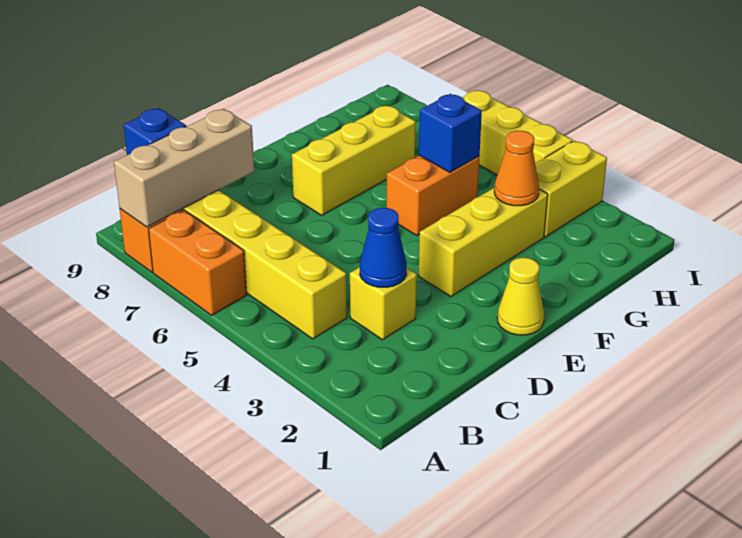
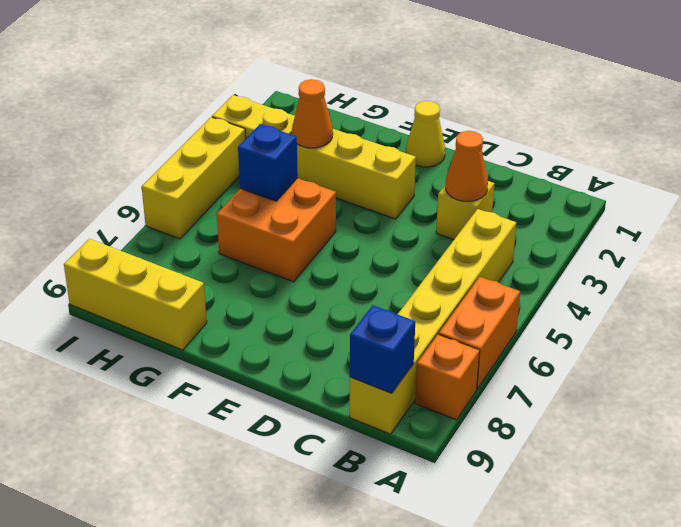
tan brick A8:C8 level 2 -> none
blue cone C3 level 2 -> orange cone C3 level 2
yellow brick E7:G7 level 1 -> yellow brick G9:I9 level 1
orange brick F5:G5 level 1 -> orange brick F5:G6 level 1

